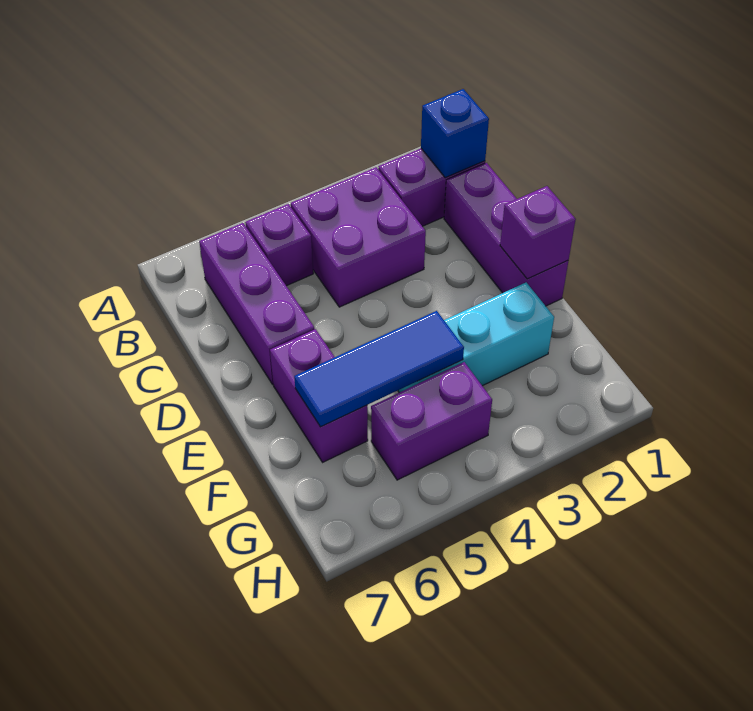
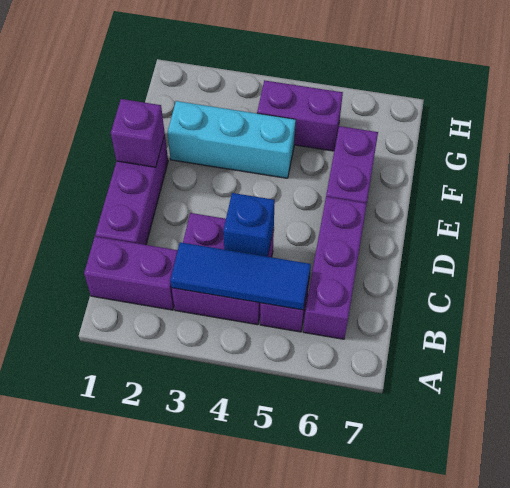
blue brick B1 level 2 -> blue brick C4 level 2
blue tile F4:F6 level 2 -> blue tile B3:B5 level 2

